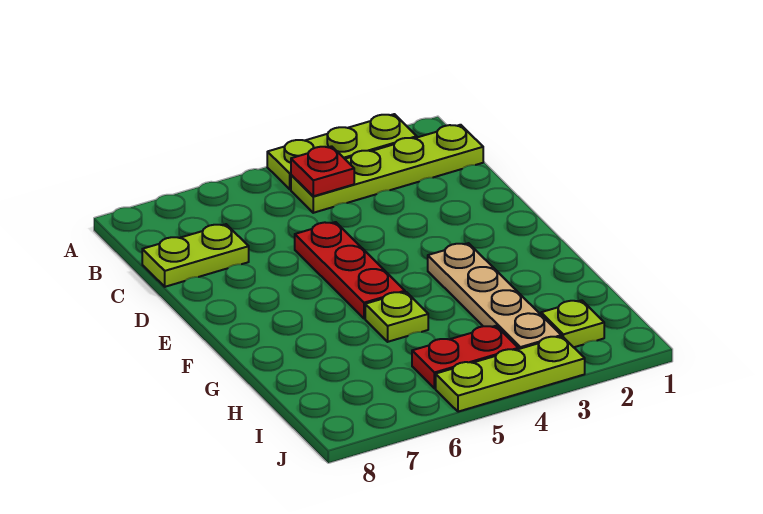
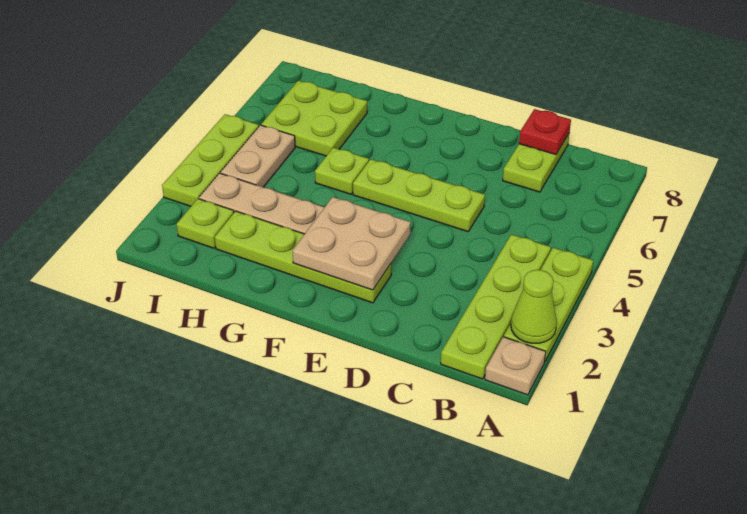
none -> tan plate A1 level 1
none -> lime cone A2 level 2
red plate B4 level 2 -> red plate C8 level 2
red plate D5:F5 level 1 -> lime plate D5:F5 level 1
none -> lime plate E2:H2 level 1
none -> tan plate E2:F3 level 2
none -> lime plate H6:I7 level 1
red plate I4:I5 level 1 -> tan plate I4:I5 level 1

